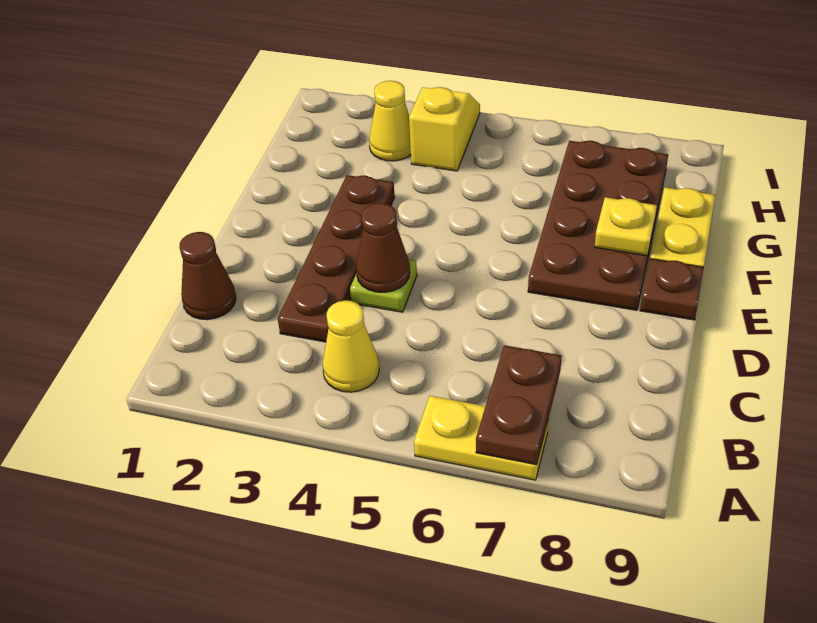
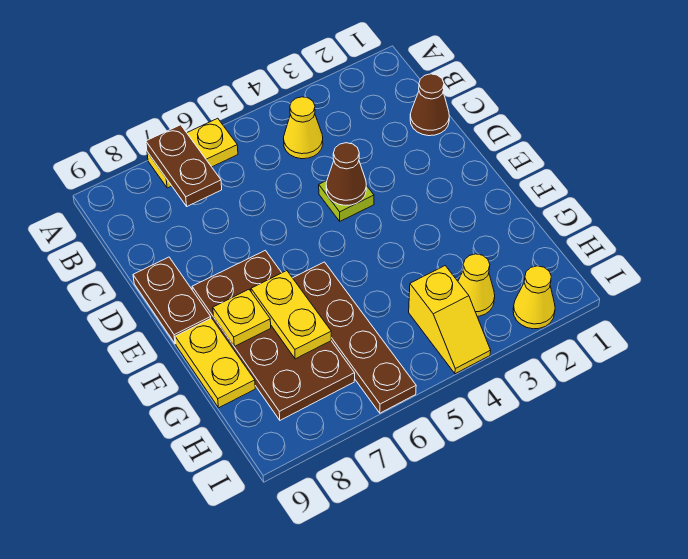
brown plate C3:F3 level 1 -> brown plate F6:I6 level 1
brown plate E9 level 1 -> brown plate D9:E9 level 1
none -> yellow plate F7:G7 level 2
none -> yellow cone I2 level 1

